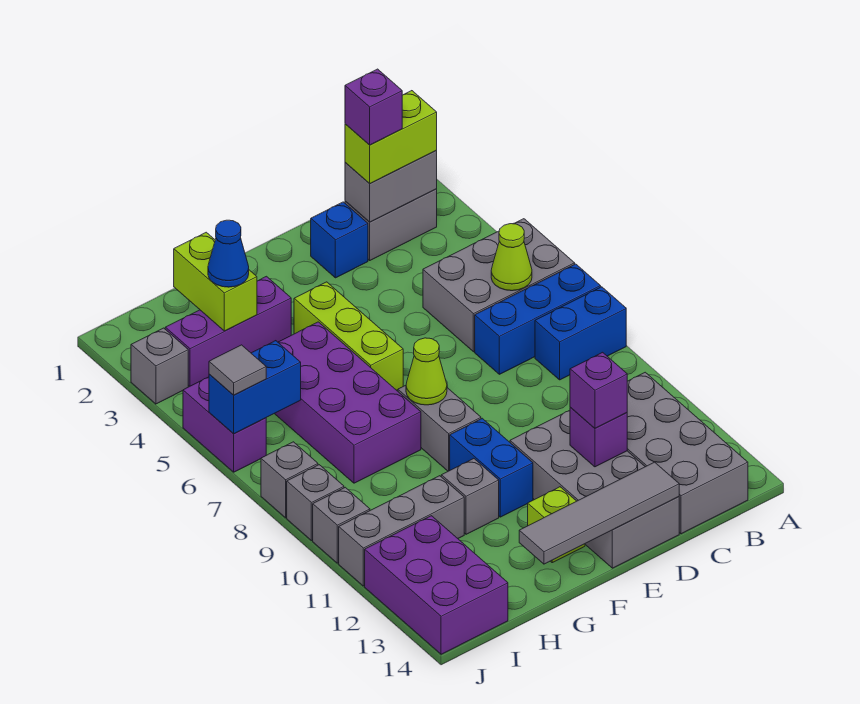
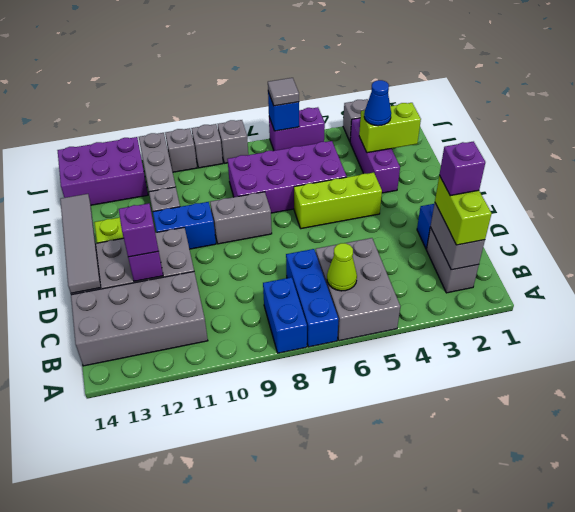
lime cone F8 level 2 -> none
blue brick I6:J6 level 2 -> blue brick J6 level 2

